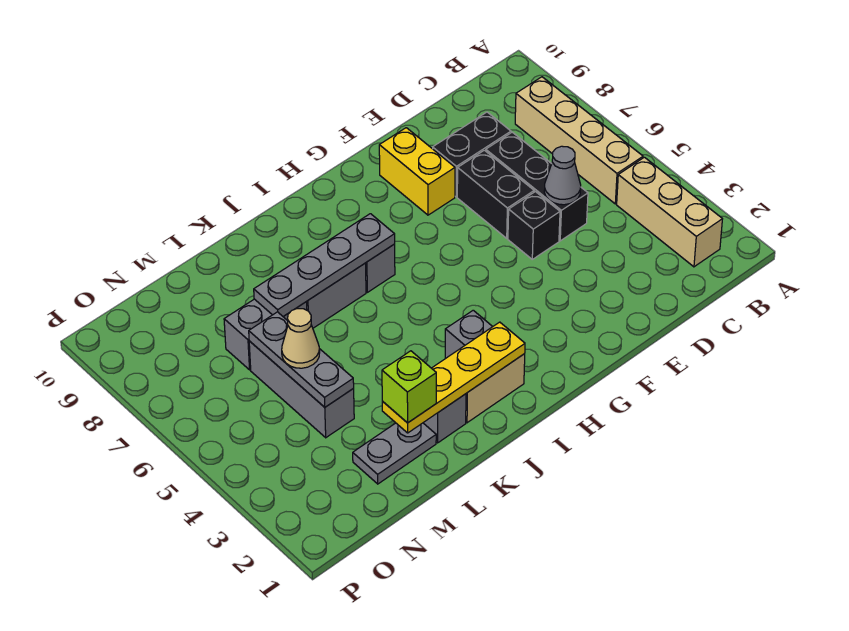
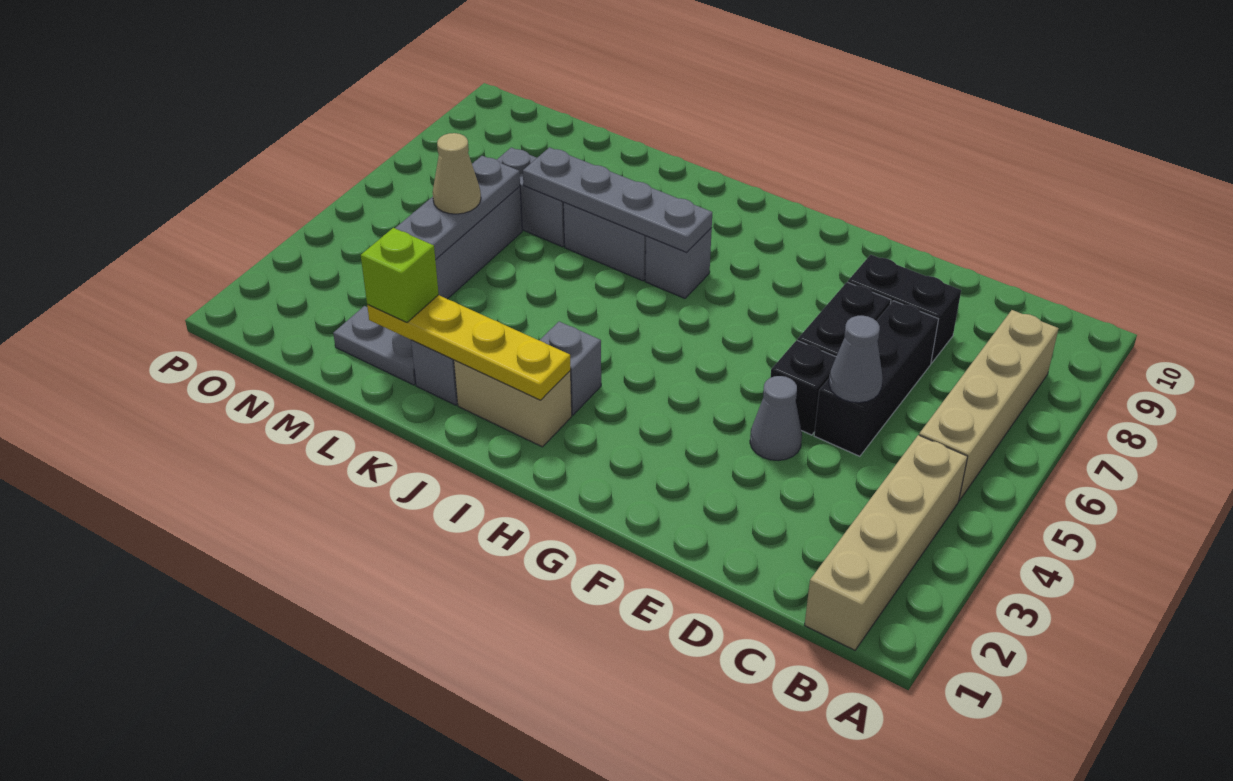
tan brick B2:B4 level 1 -> tan brick B1:B4 level 1
none -> grey cone E4 level 1
yellow brick F8:F9 level 1 -> none

